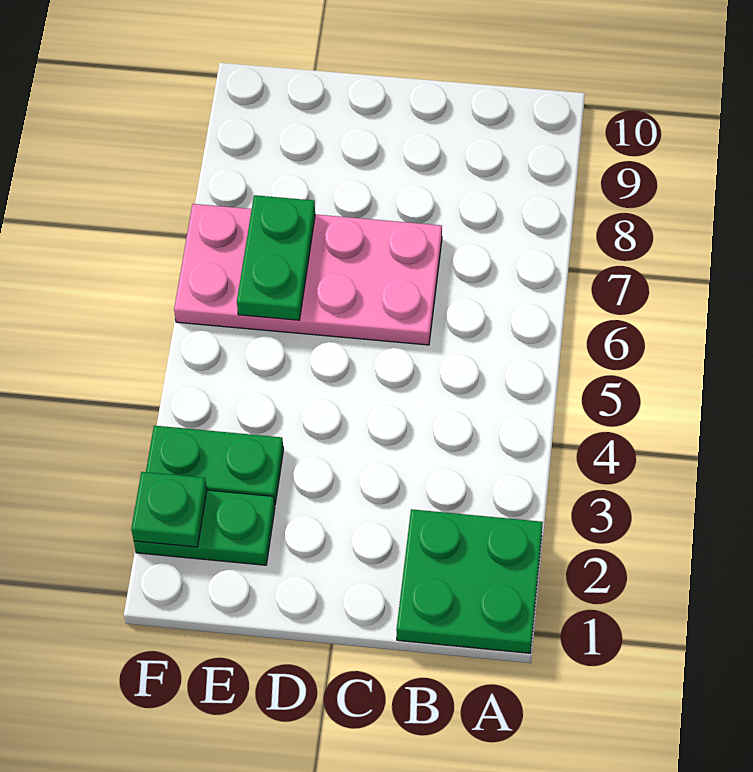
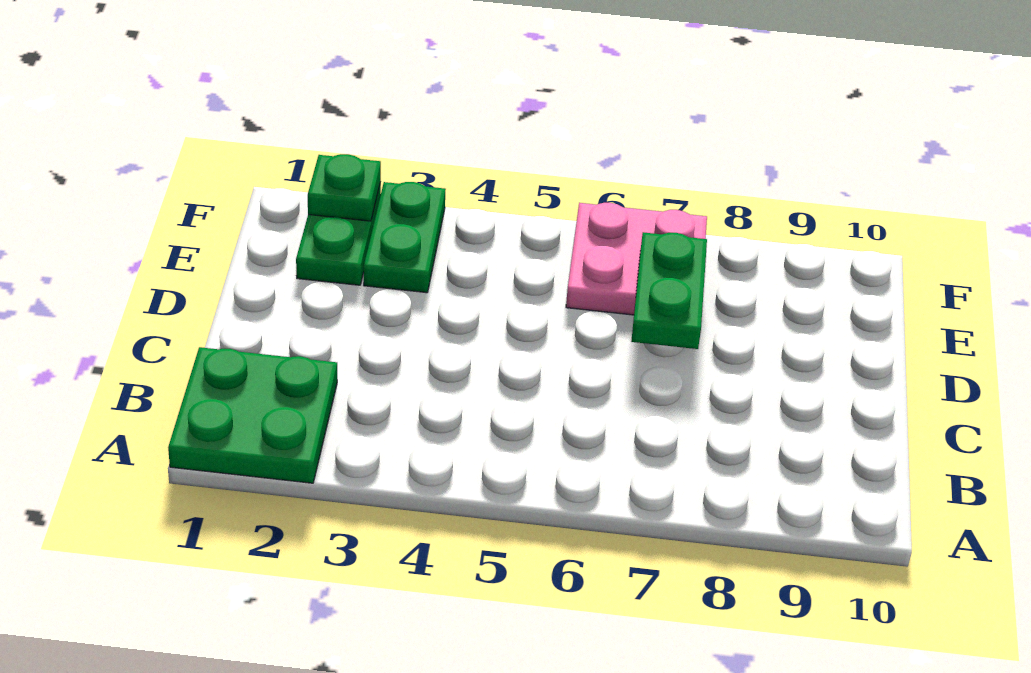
pink plate C6:F7 level 1 -> pink plate E6:F7 level 1
green plate E6:E7 level 2 -> green plate D7:E7 level 2

